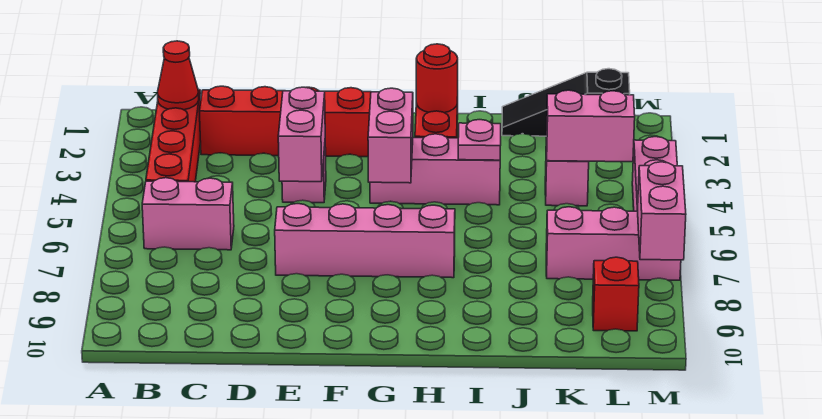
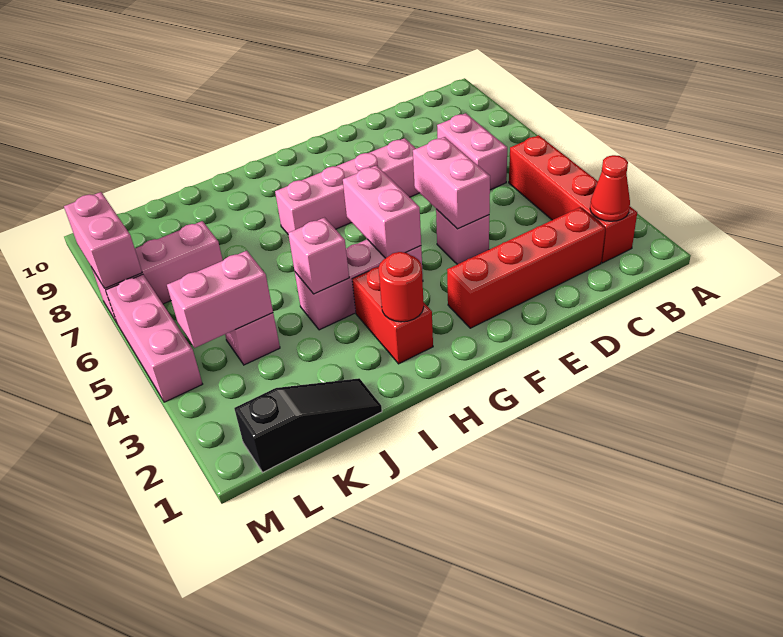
pink brick B6:C6 level 1 -> pink brick C6:C7 level 1
pink plate I4 level 2 -> pink brick I4 level 2
red brick L9 level 1 -> none

